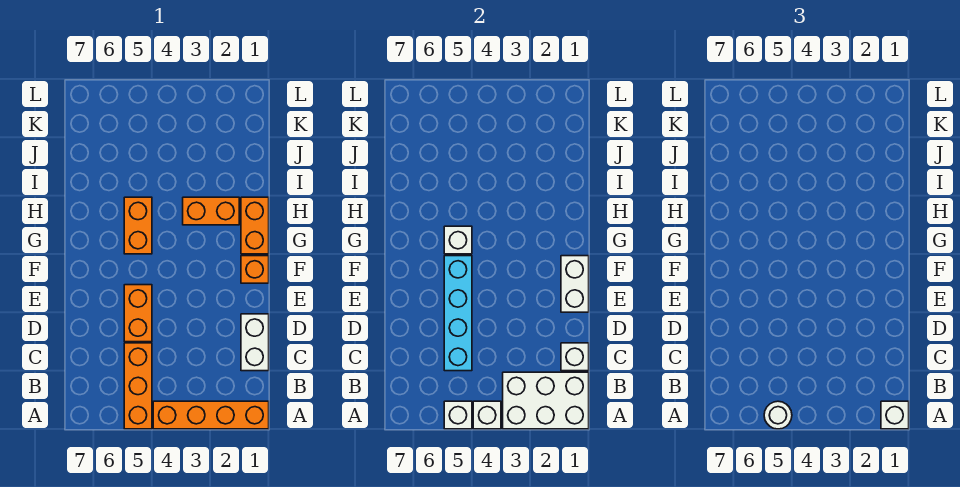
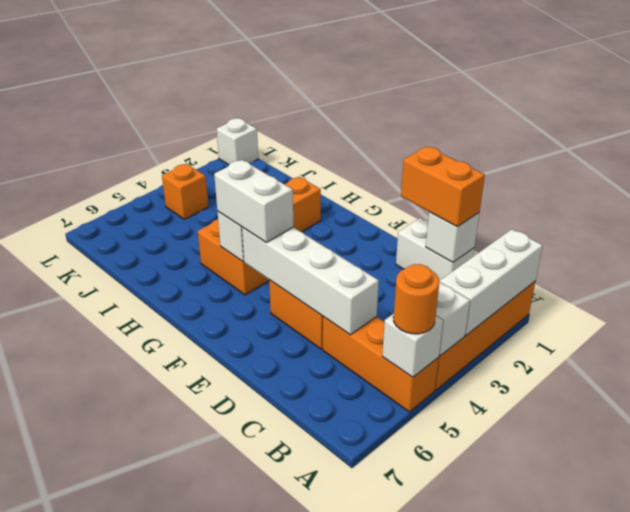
white brick A1:B3 level 2 -> white brick A1:A3 level 2
white brick A1 level 3 -> white brick L1 level 1
white round brick A5 level 3 -> orange round brick A5 level 3
cyan brick C5:F5 level 2 -> white brick C5:F5 level 2
white brick E1:F1 level 2 -> white brick F5:G5 level 3
orange brick F1 level 1 -> orange brick K4 level 1
orange brick G1:H1 level 1 -> orange brick C1:D1 level 3

